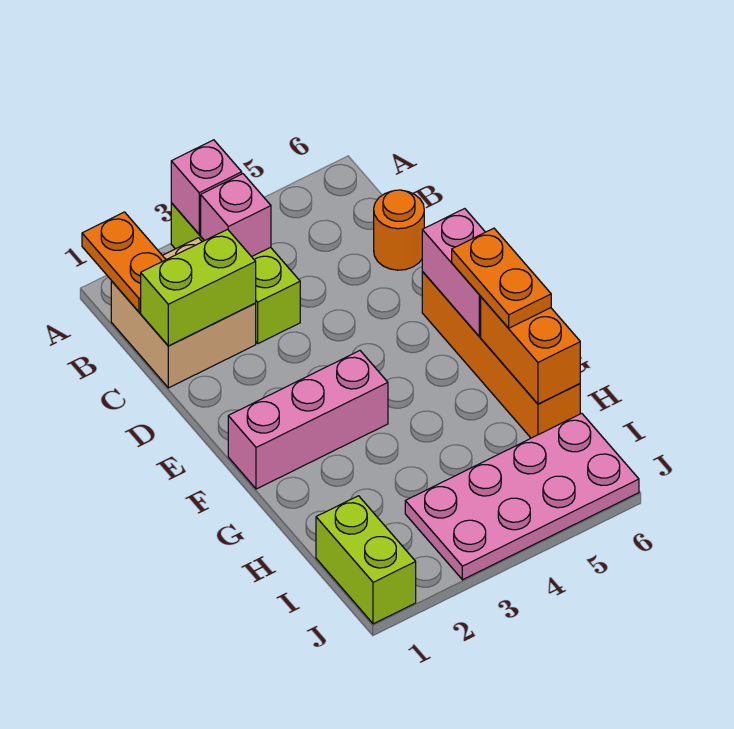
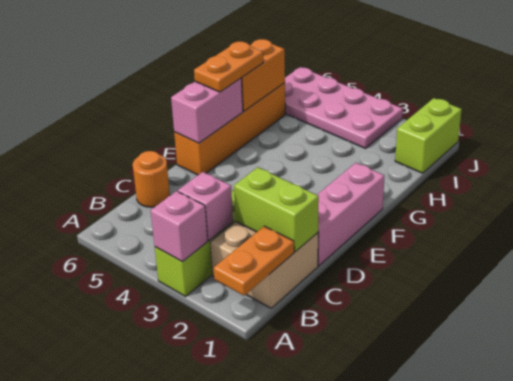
pink brick F1:F3 level 1 -> pink brick D1:F1 level 1

